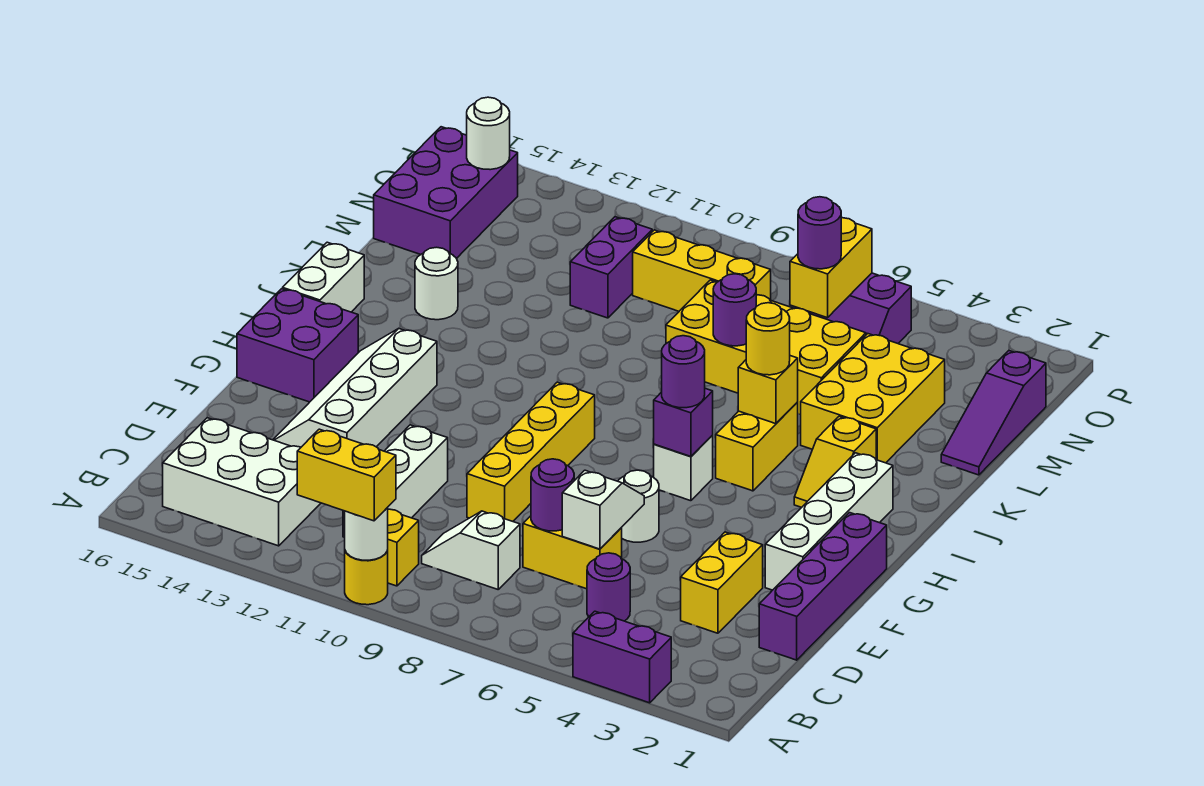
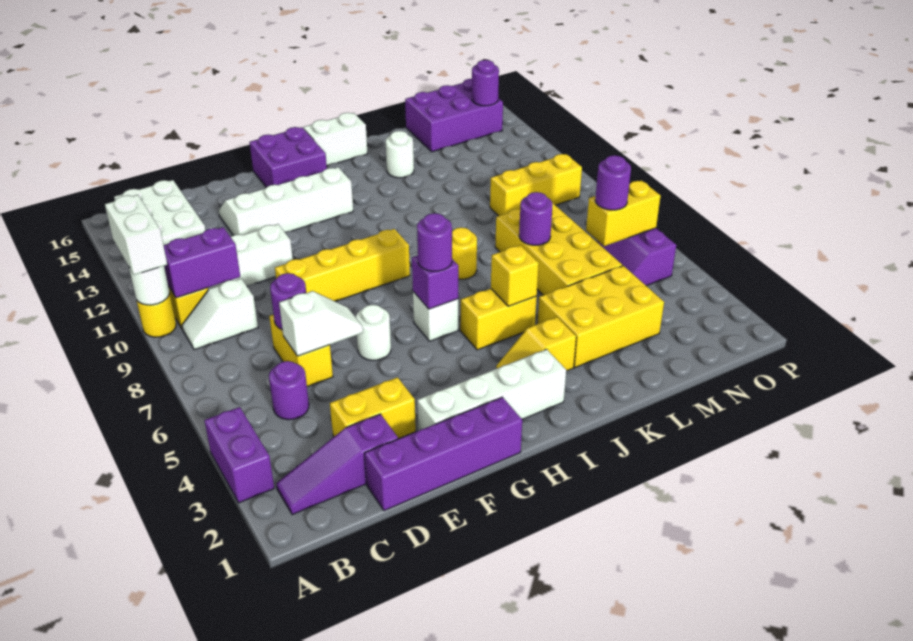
yellow brick A10:A11 level 3 -> white brick A10:A11 level 3
white slope C8:C9 level 1 top 8 -> white slope B9:C9 level 1 top C
yellow round brick J5 level 3 -> yellow round brick J8 level 1
purple slope L1:N1 level 1 top N -> purple slope B2:D2 level 1 top D
purple brick M11:N11 level 1 -> purple brick B10:C10 level 2
yellow brick N8:N10 level 1 -> yellow brick M10:O10 level 1
white round brick O15 level 2 -> purple round brick O15 level 2

